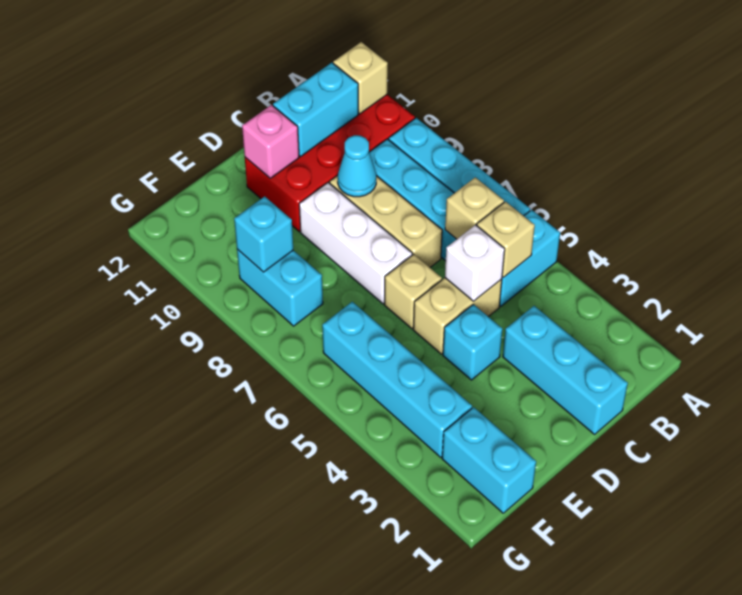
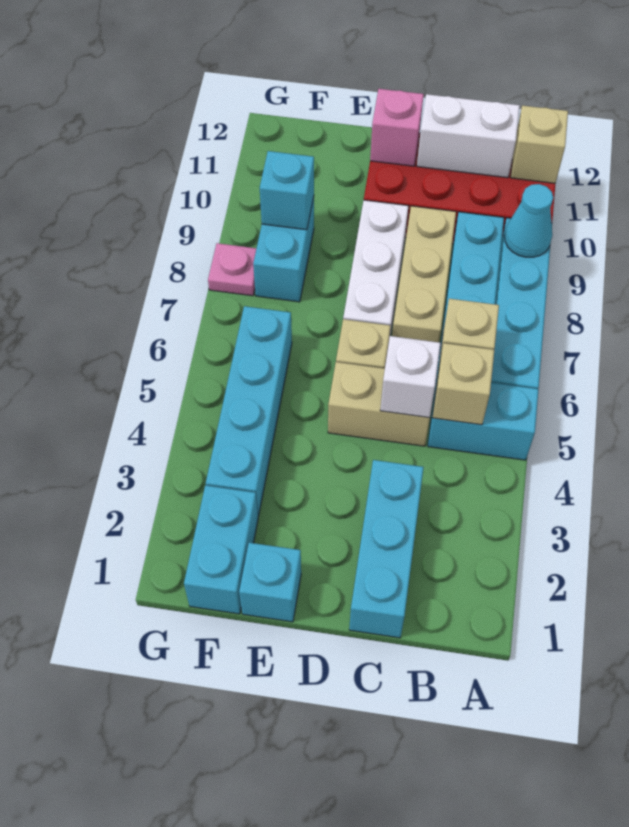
cyan brick B11:C11 level 2 -> white brick B11:C11 level 2
cyan cone C9 level 2 -> cyan cone A9 level 2
cyan brick D4 level 1 -> cyan brick E1 level 1
none -> pink plate G8 level 1

